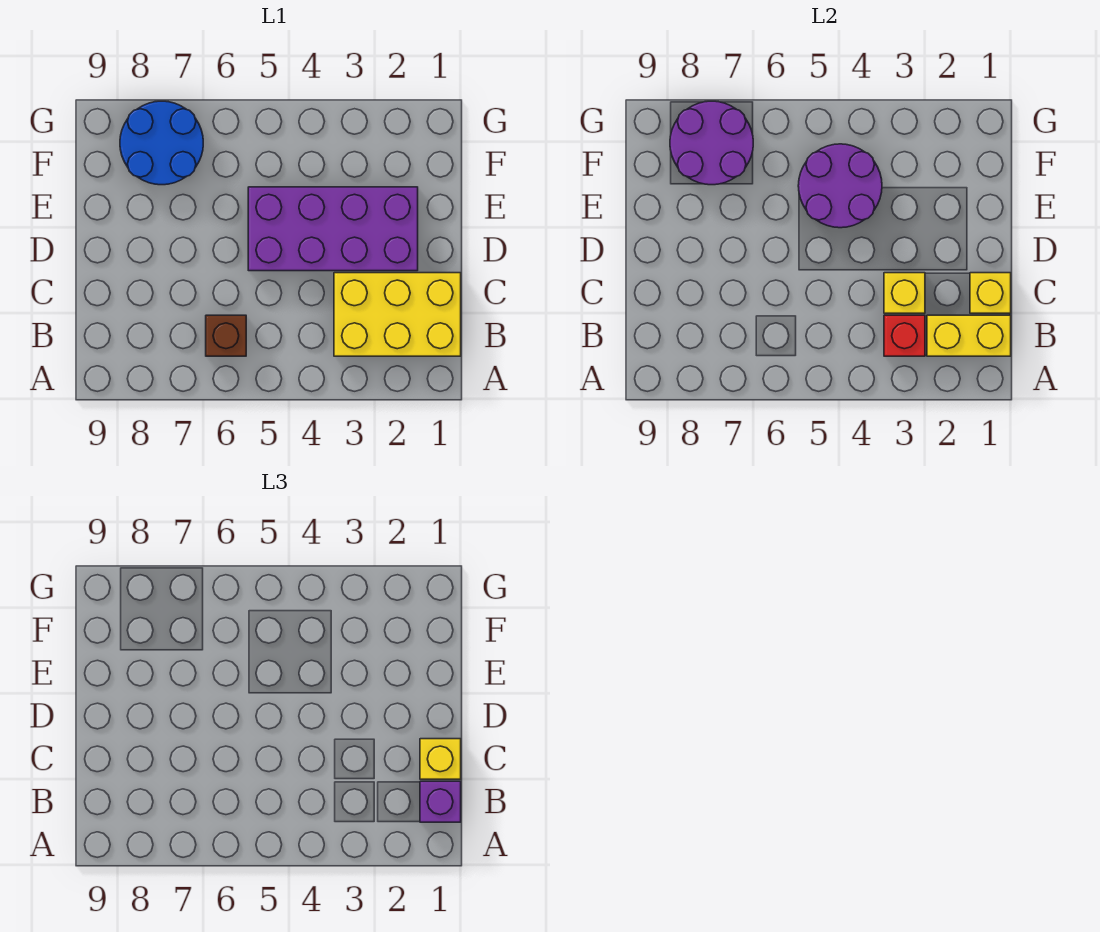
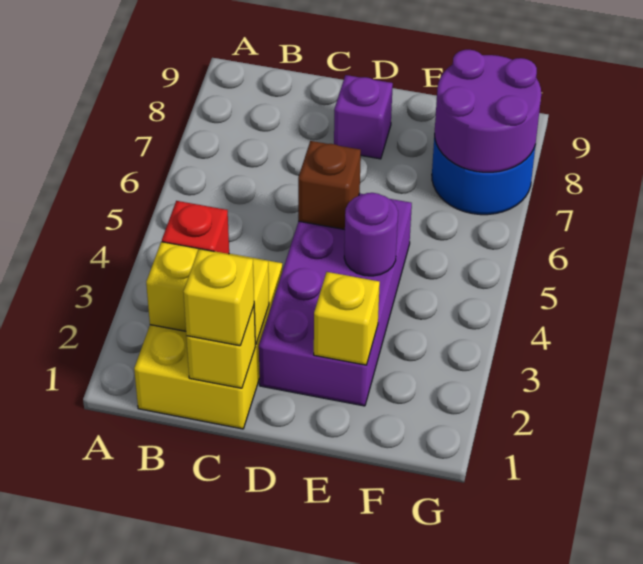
yellow brick B1:B2 level 2 -> yellow brick B2:C2 level 2
purple brick B1 level 3 -> purple brick D8 level 1
brown brick B6 level 1 -> brown brick D5 level 2
yellow brick C3 level 2 -> yellow brick E2 level 2
purple round brick E4:F5 level 2 -> purple round brick E4 level 2

